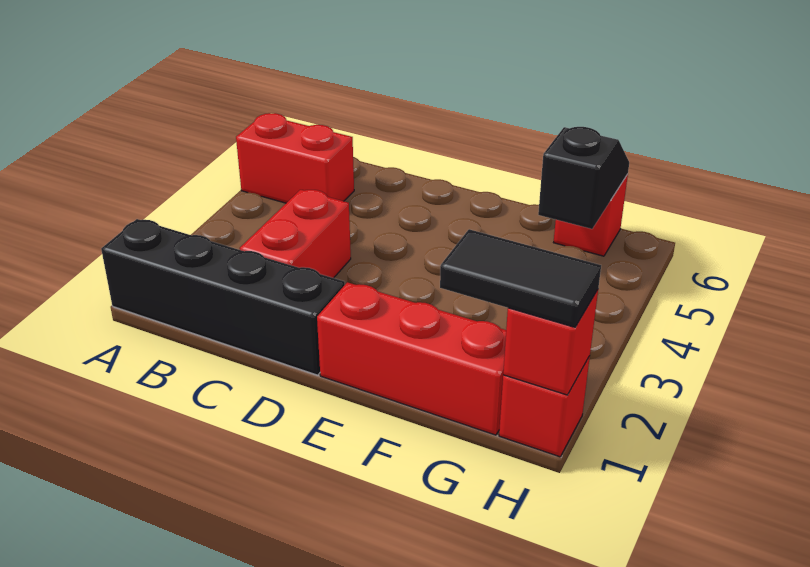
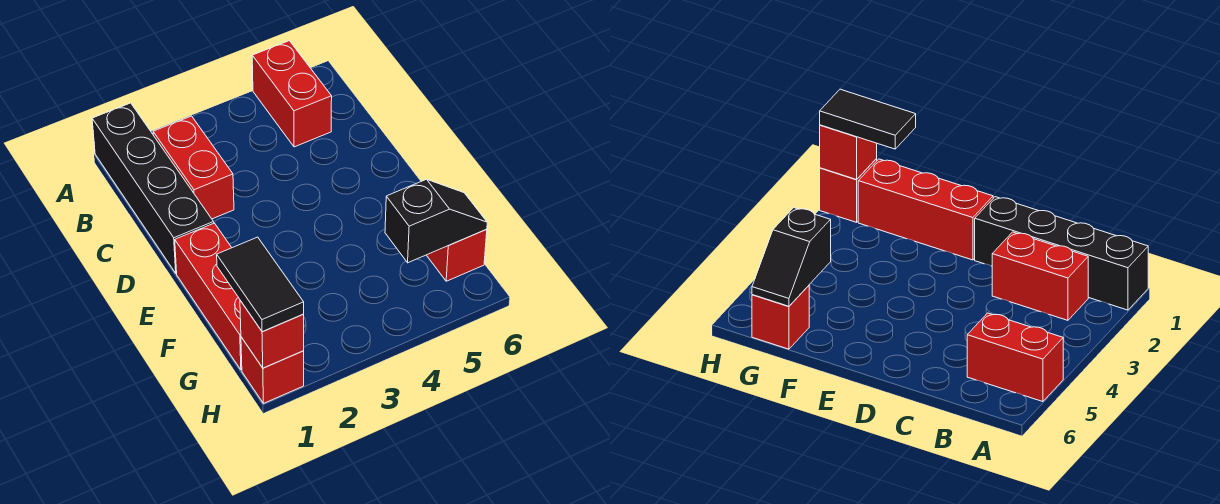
red brick C2:C3 level 1 -> red brick B2:C2 level 1

